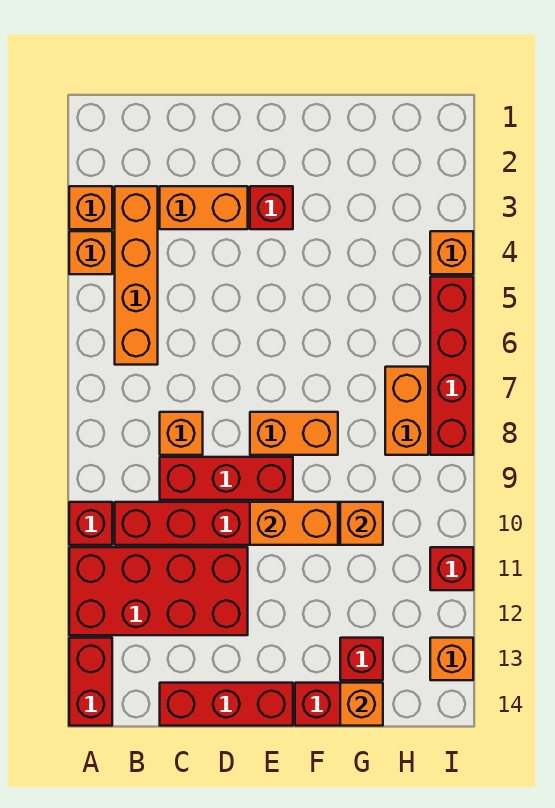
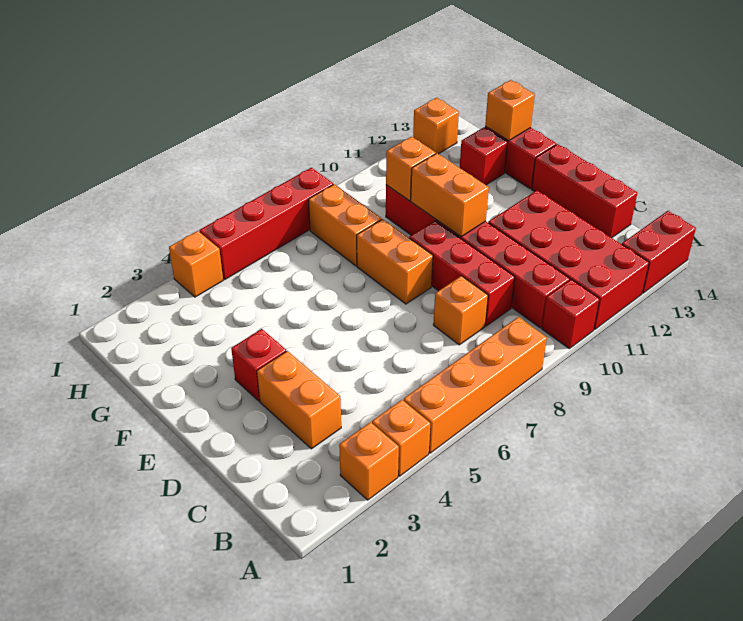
orange brick B3:B6 level 1 -> orange brick A5:A8 level 1
orange brick H7:H8 level 1 -> orange brick G8:H8 level 1
red brick I11 level 1 -> none

